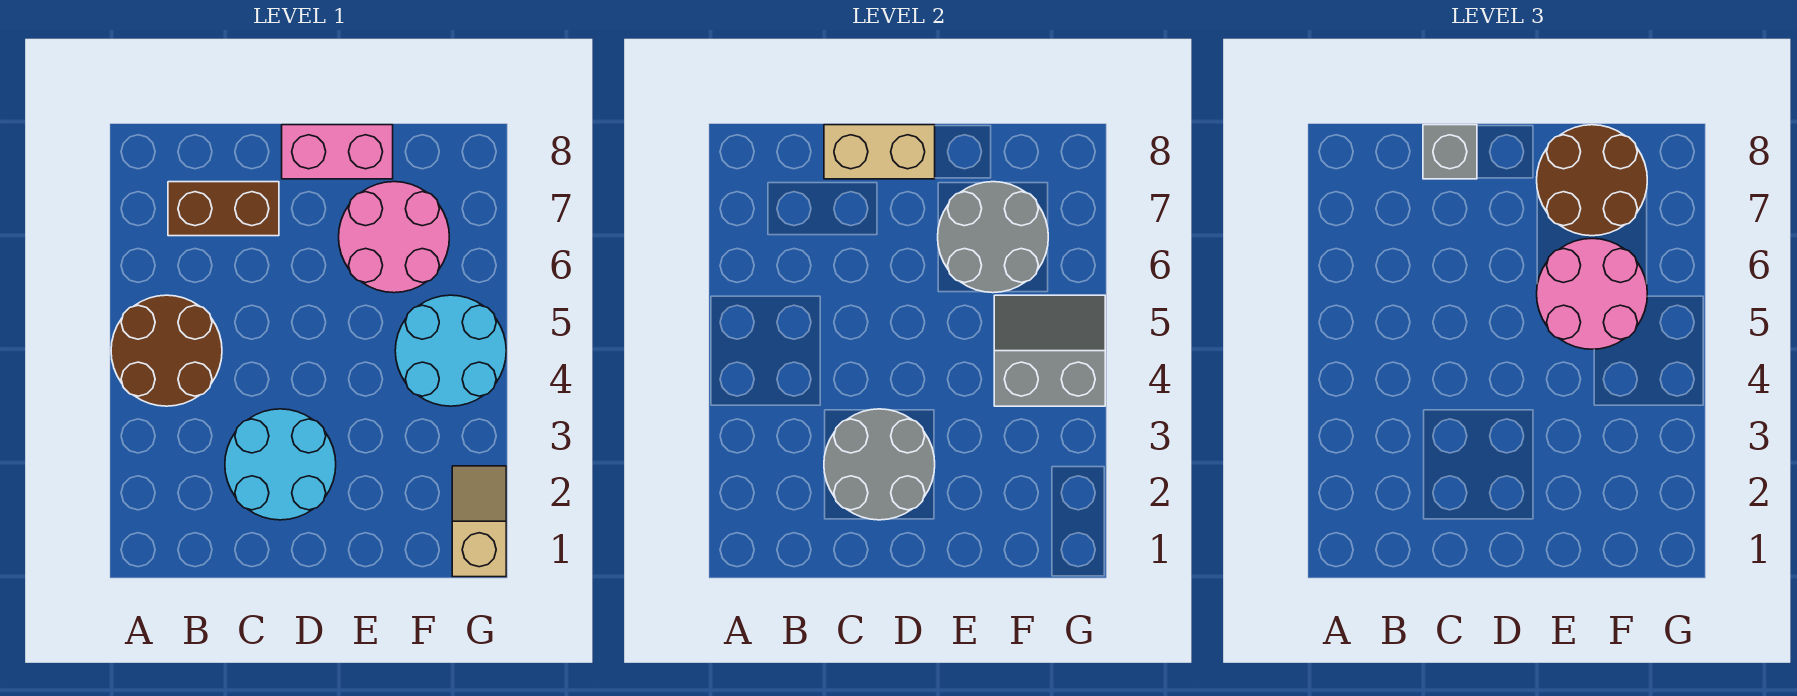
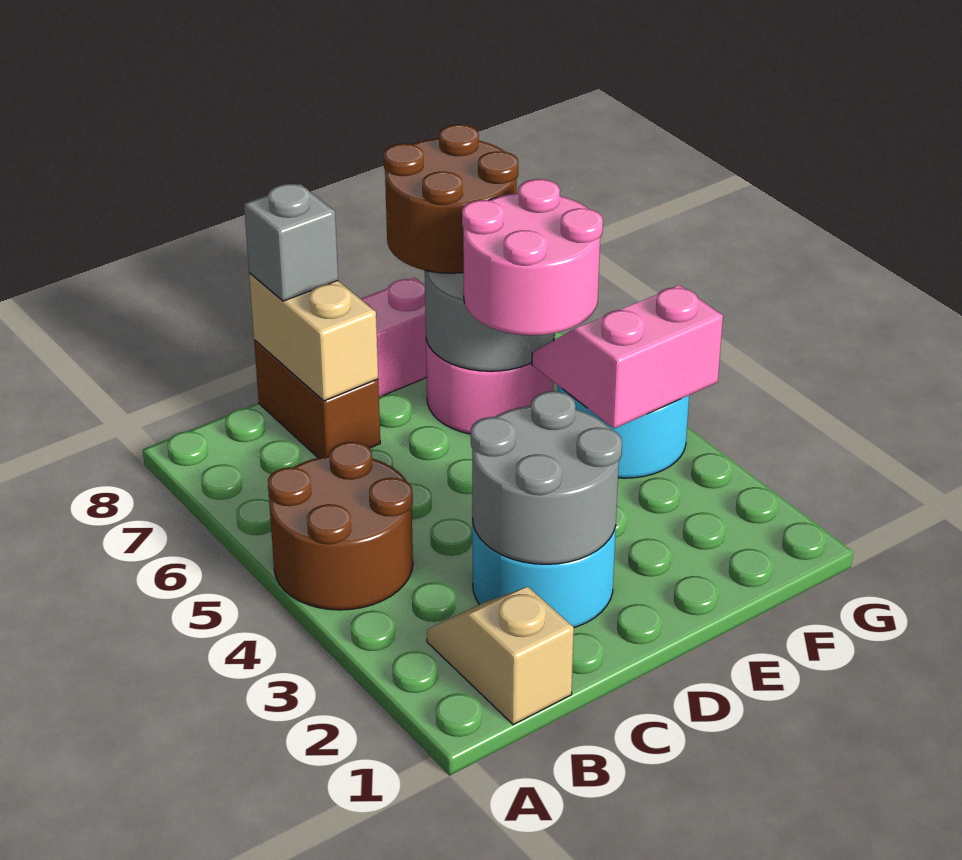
brown brick B7:C7 level 1 -> brown brick C7:C8 level 1
tan brick C8:D8 level 2 -> tan brick C7:C8 level 2
grey slope F4:G5 level 2 top 4 -> pink slope F4:G5 level 2 top 4
tan slope G1:G2 level 1 top 1 -> tan slope B1:B2 level 1 top 1

